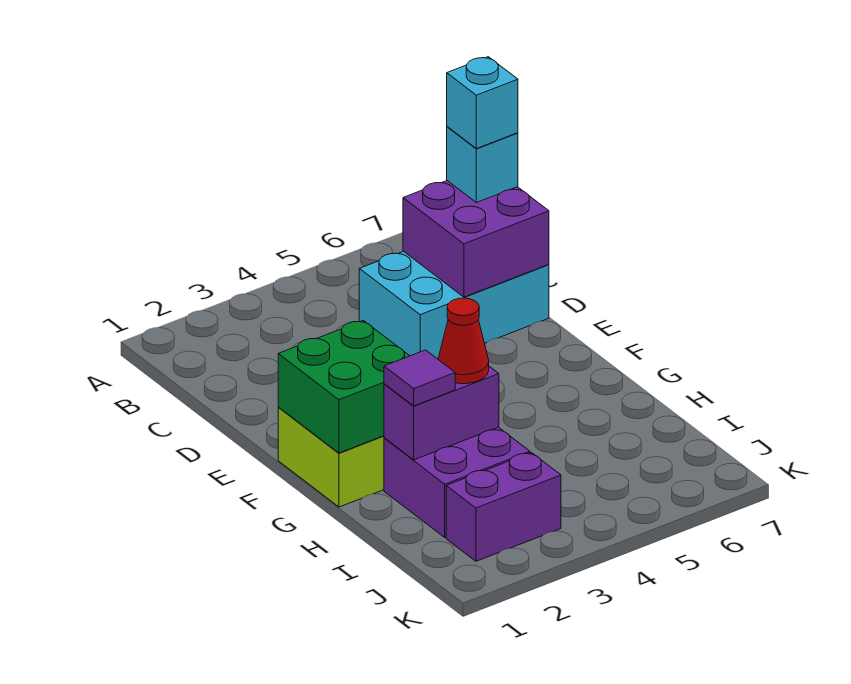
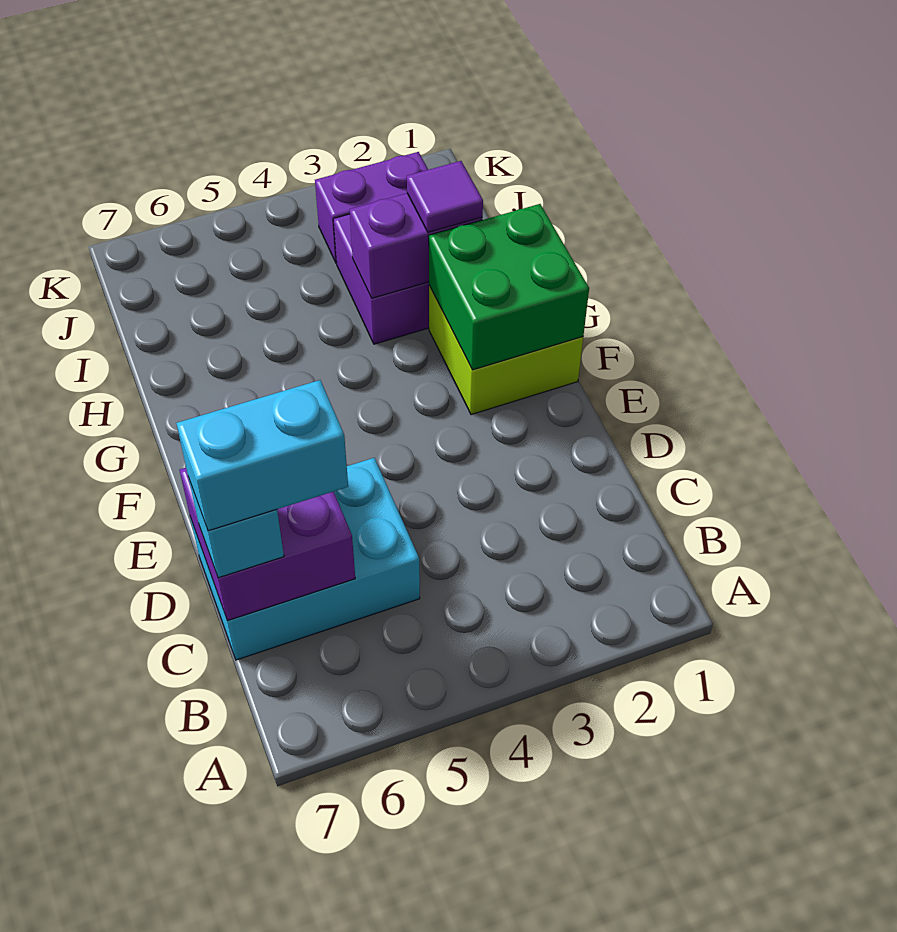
cyan brick C7 level 4 -> cyan brick C6:C7 level 4
red cone H3 level 3 -> none

